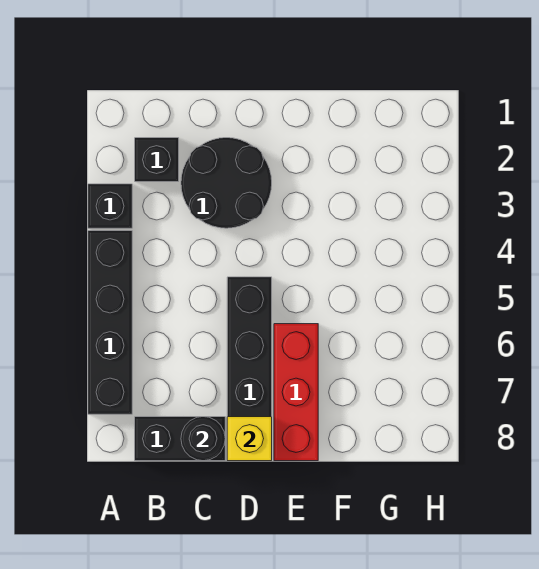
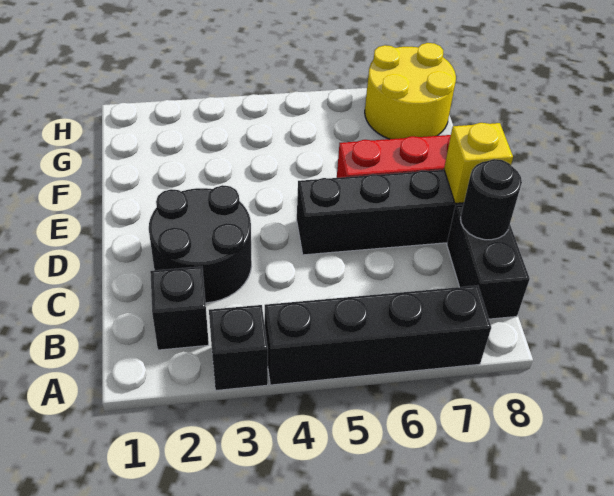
none -> yellow round brick G7:H8 level 1

